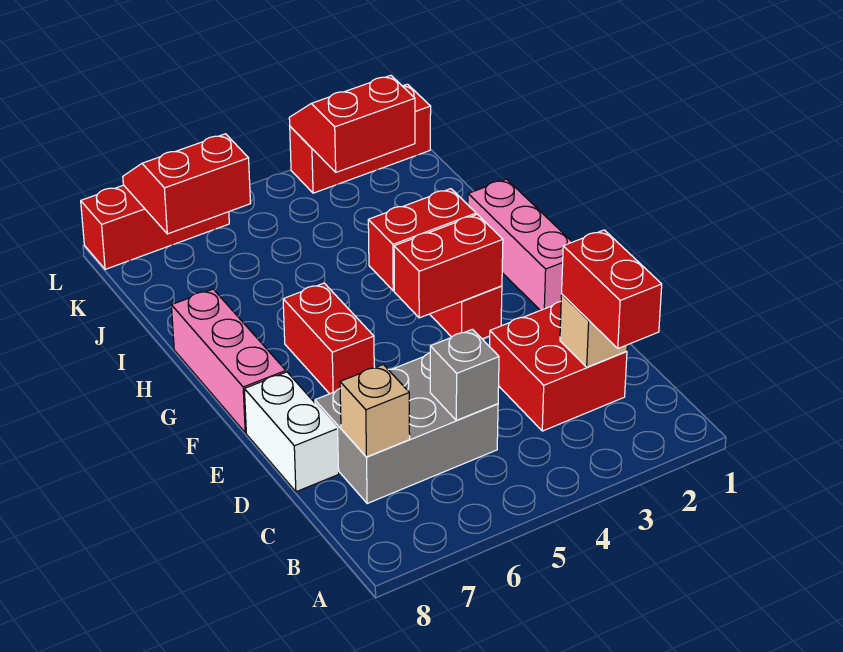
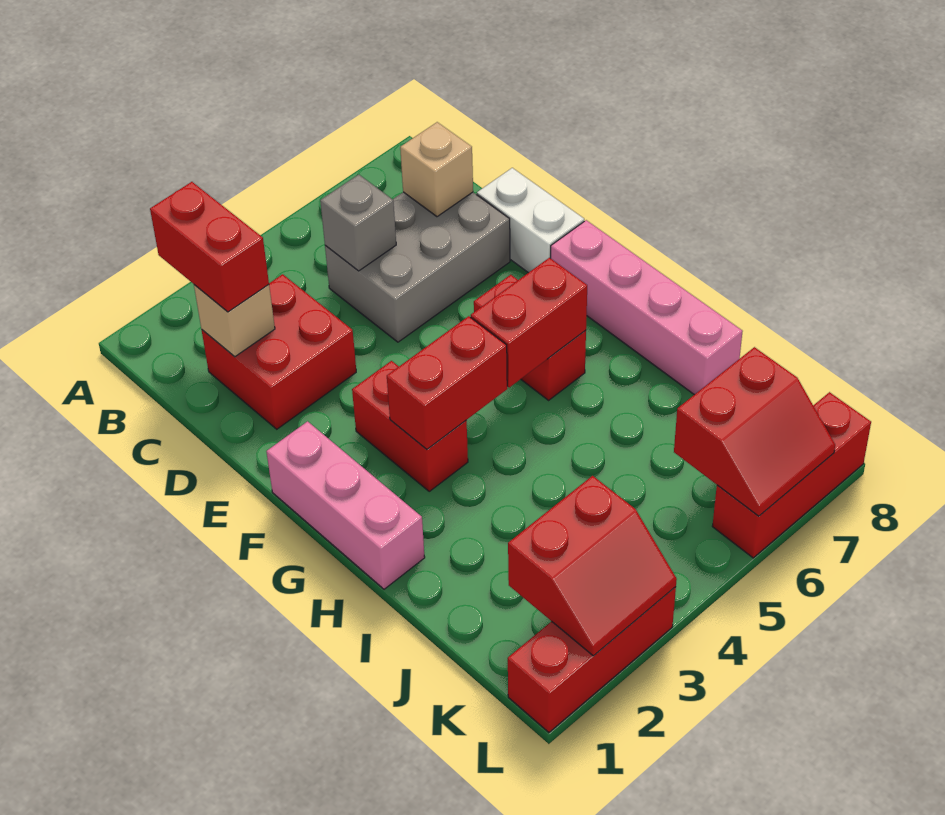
red brick F3:F4 level 2 -> red brick G5:G6 level 2
pink brick F8:H8 level 1 -> pink brick F8:I8 level 1

